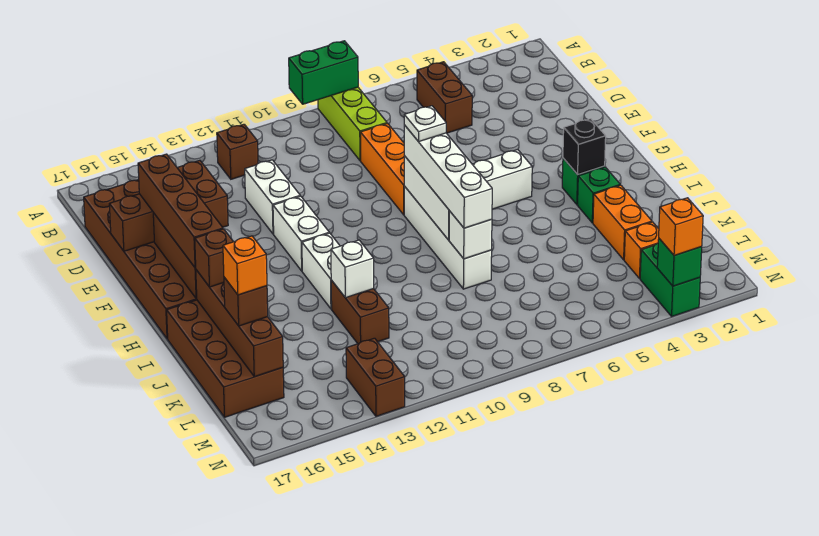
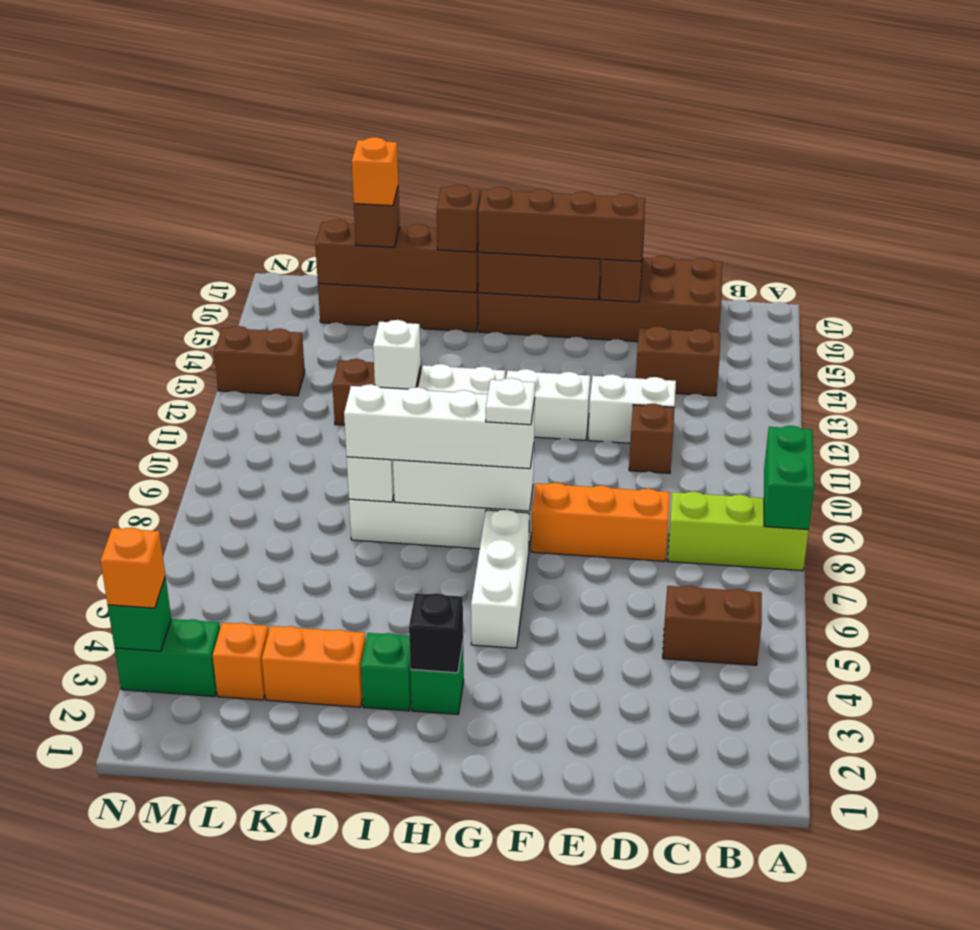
brown brick B12 level 1 -> brown brick D11 level 1

